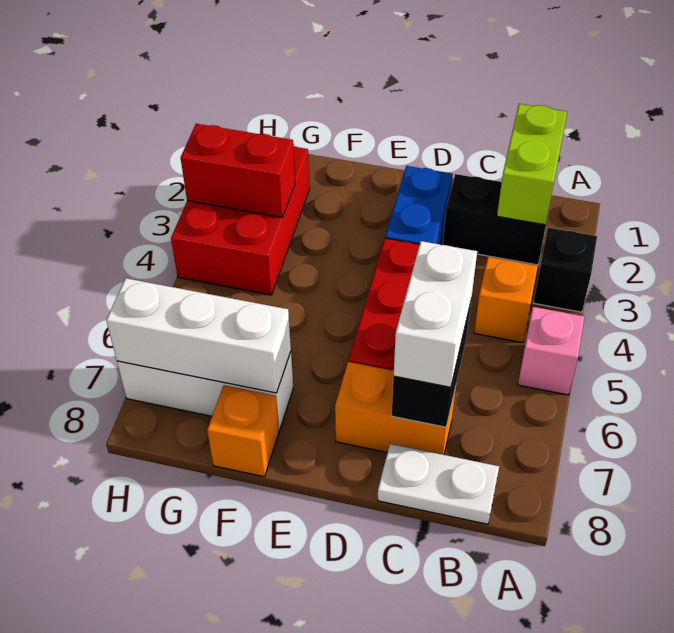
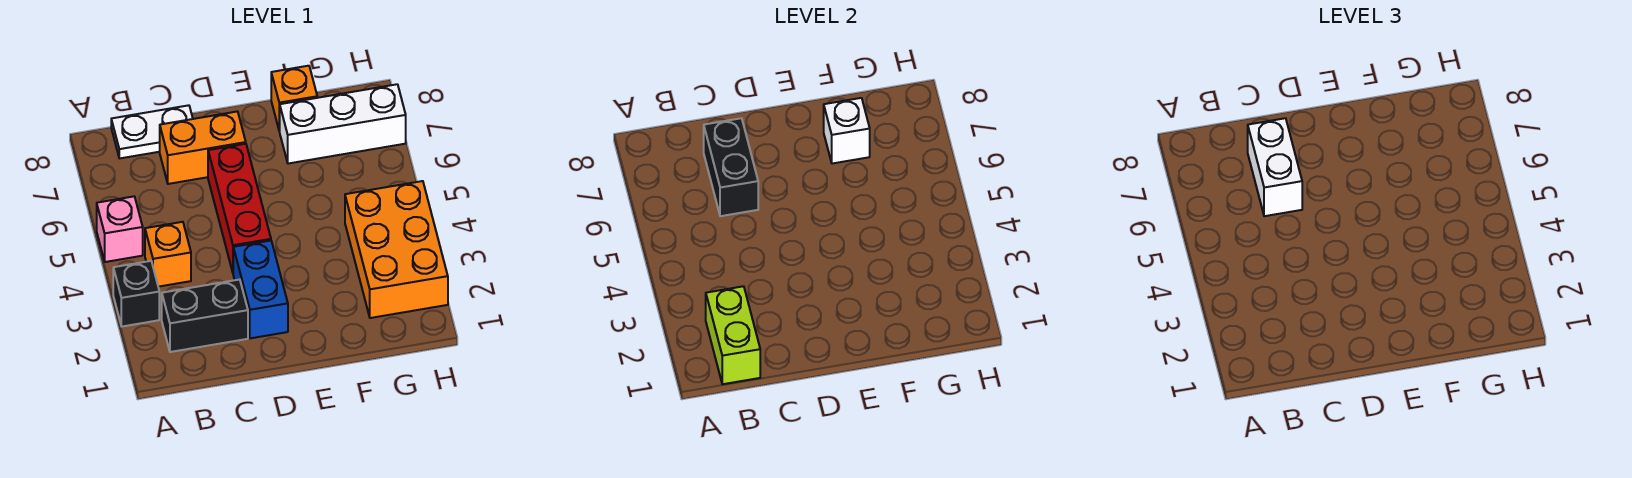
white brick F7:H7 level 2 -> white brick F7 level 2
red brick G2:H4 level 1 -> orange brick G2:H4 level 1
red brick G3:H3 level 2 -> none

